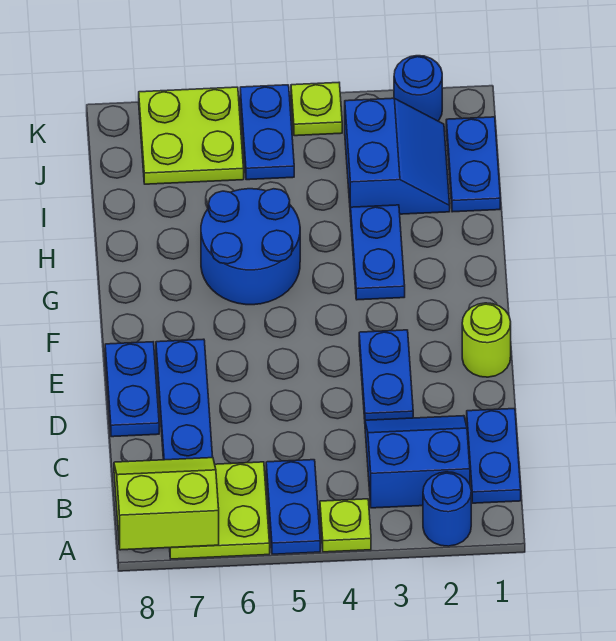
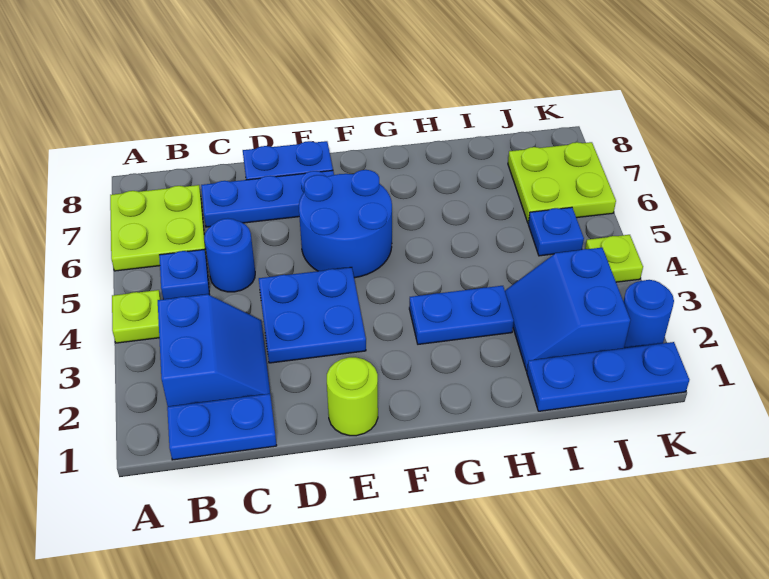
blue round brick A2 level 1 -> blue round brick C5 level 1
blue plate A5:B5 level 1 -> blue plate B5 level 1
lime slope A7:B8 level 2 top A -> none
blue plate D3:E3 level 1 -> blue plate D3:E4 level 1
blue round brick G5:H6 level 1 -> blue round brick E5:F6 level 1
blue plate I1:J1 level 1 -> blue plate I1:K1 level 1
blue slope I2:J3 level 1 top 3 -> blue slope I2:J3 level 1 top J
blue plate J5:K5 level 1 -> blue plate J5 level 1

